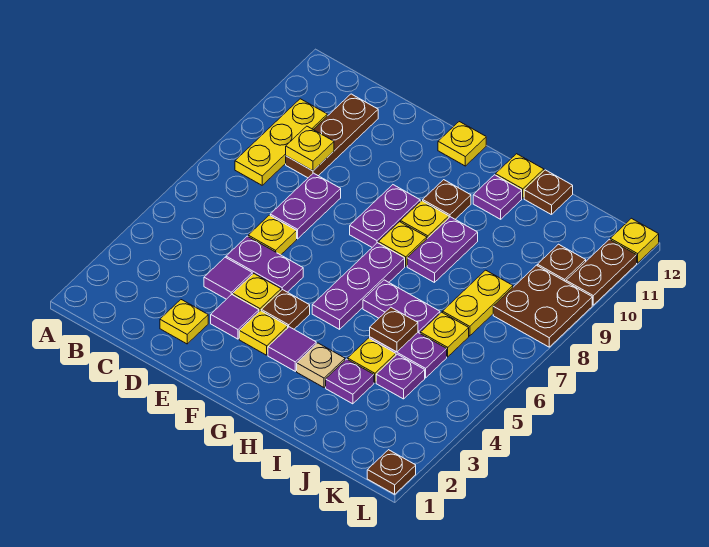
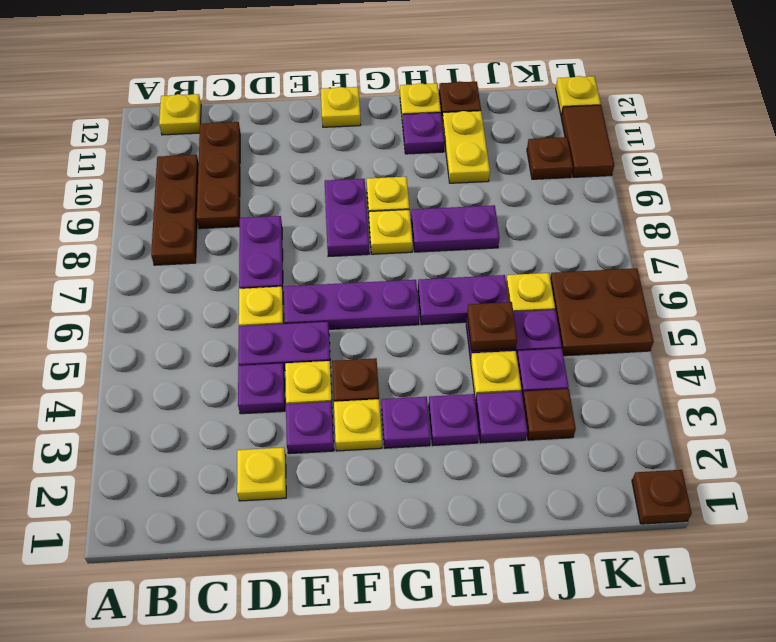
yellow plate B8:B10 level 1 -> brown plate B8:B10 level 1
yellow plate C9 level 2 -> yellow plate B12 level 1
purple tile D4 level 1 -> purple plate D4 level 1
purple tile E3 level 1 -> purple plate E3 level 1
purple tile G3 level 1 -> purple plate G3 level 1
purple plate G5:G7 level 1 -> purple plate E6:G6 level 1
brown plate G10 level 1 -> brown plate J3 level 1
tan plate H3 level 1 -> purple plate H3 level 1
purple plate H8:H9 level 1 -> purple plate H8:I8 level 1
yellow plate J7:J8 level 1 -> yellow plate I10:I11 level 1
brown plate K8:L9 level 1 -> brown plate K5:L6 level 1
brown plate L10:L11 level 1 -> brown tile L10:L11 level 1

